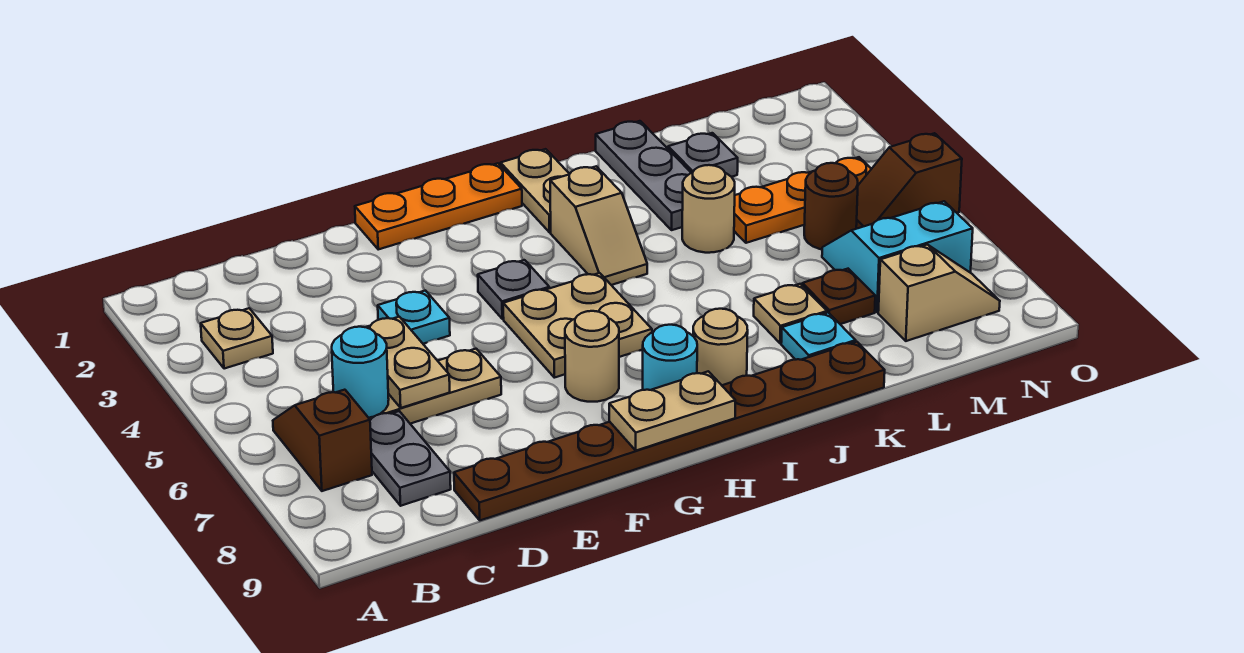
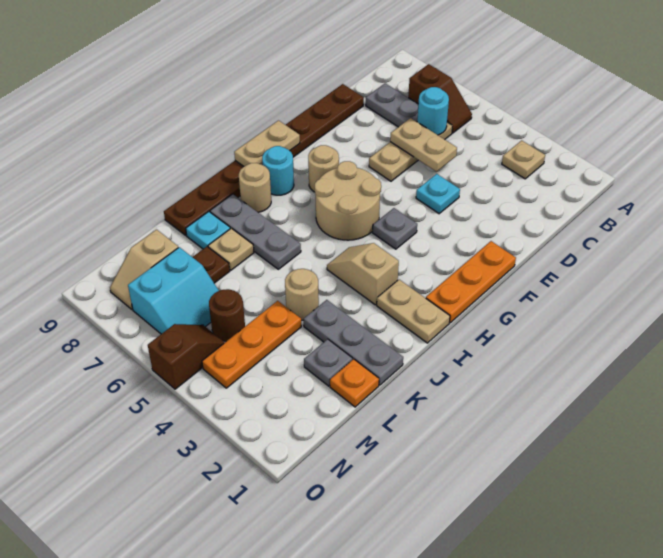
tan plate G5:H6 level 1 -> tan round brick G5:H6 level 1
none -> grey plate J6:J8 level 1
none -> orange plate L1 level 1

